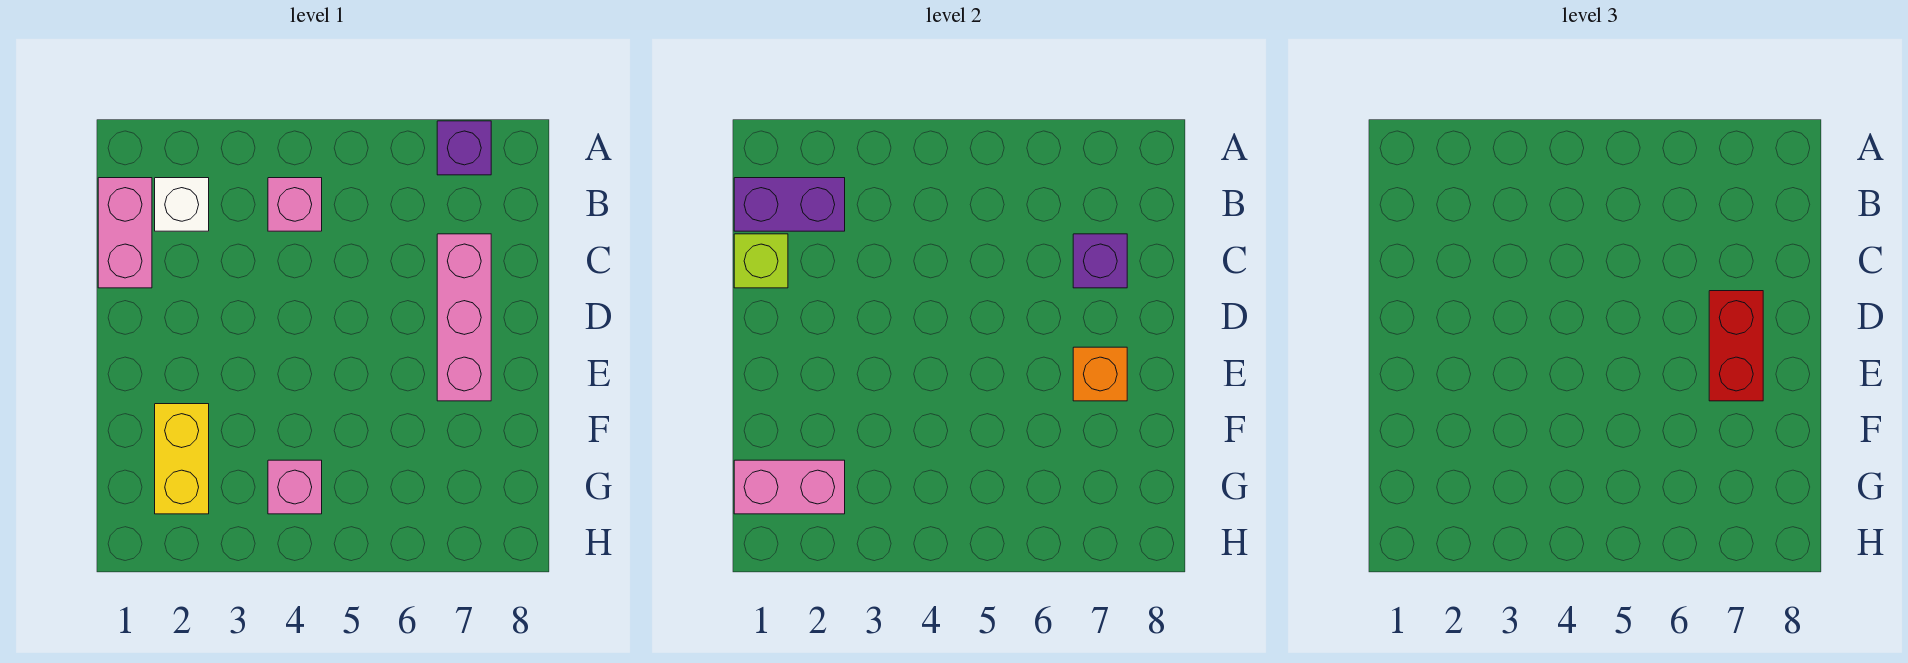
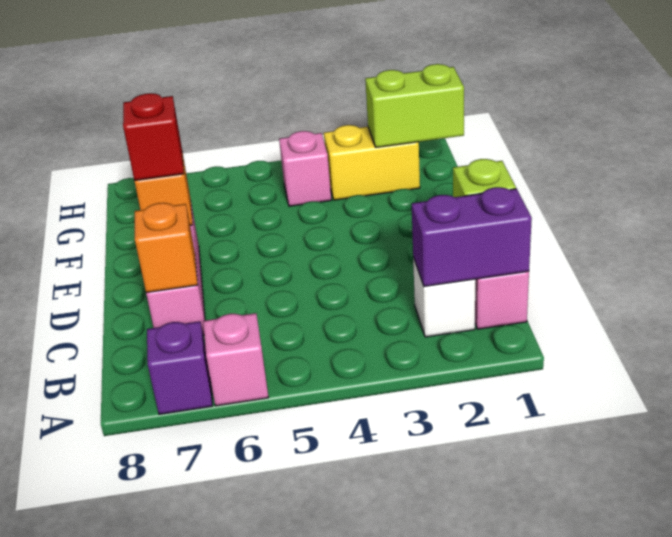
pink brick B4 level 1 -> pink brick A6 level 1
purple brick C7 level 2 -> orange brick C7 level 2
red brick D7:E7 level 3 -> red brick E7 level 3
yellow brick F2:G2 level 1 -> yellow brick G2:G3 level 1
pink brick G1:G2 level 2 -> lime brick G1:G2 level 2

